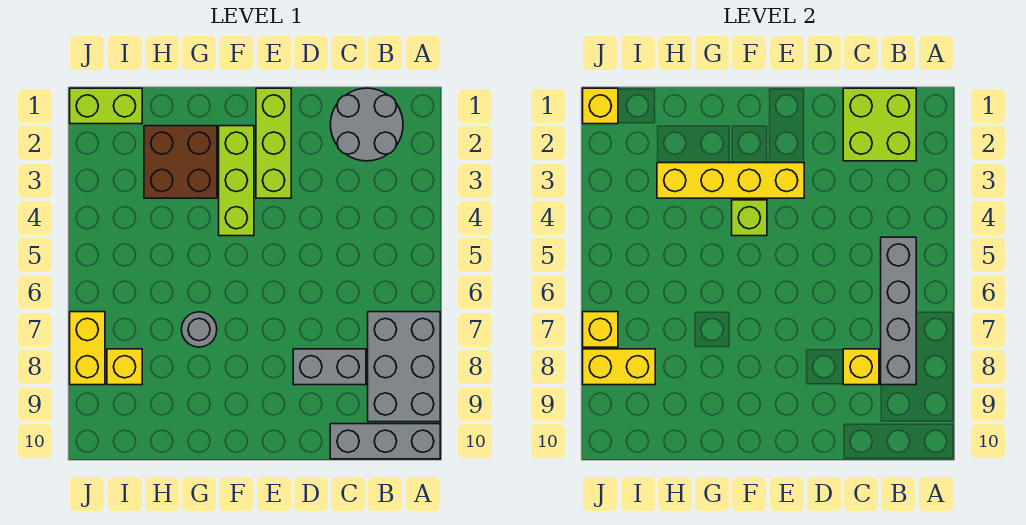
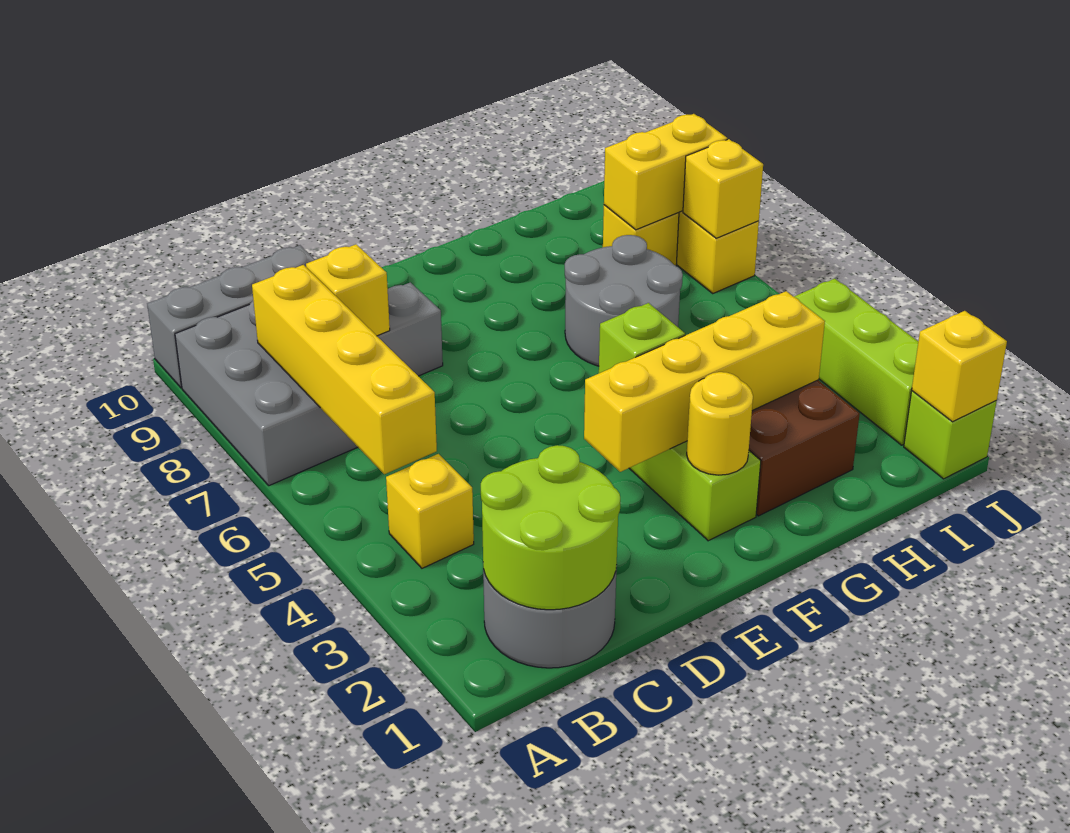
lime brick B1:C2 level 2 -> lime round brick B1:C2 level 2
none -> yellow brick B4 level 1
grey brick B5:B8 level 2 -> yellow brick B5:B8 level 2
lime brick E1:E3 level 1 -> lime brick J2:J4 level 1
none -> yellow round brick F2 level 2
grey round brick G7 level 1 -> grey round brick G6:H7 level 1
lime brick I1:J1 level 1 -> lime brick J1 level 1

